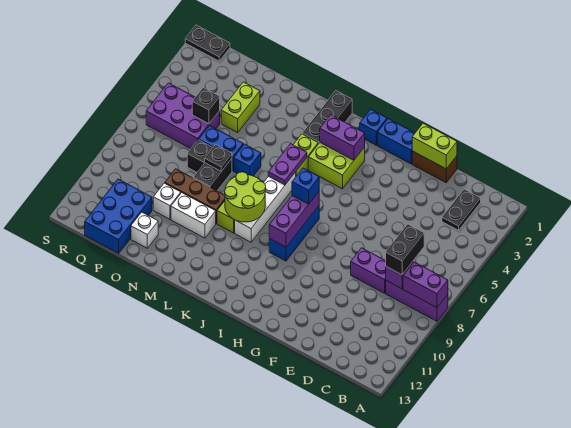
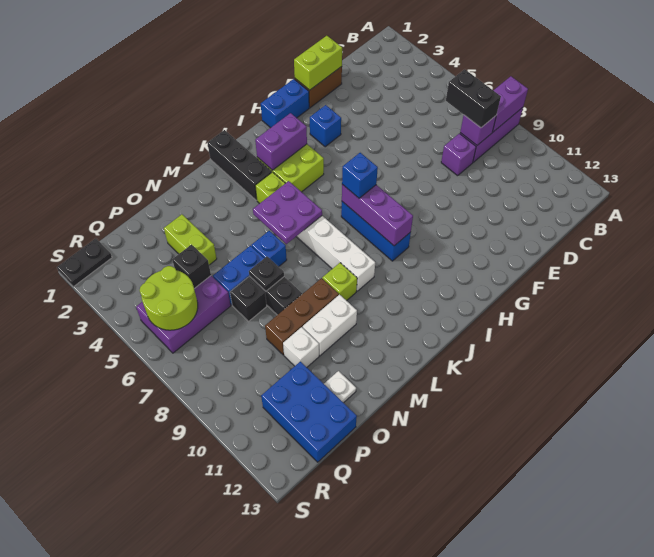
black plate C2:C3 level 1 -> none
purple brick D8:E8 level 1 -> purple brick D8 level 1
blue brick I1 level 1 -> blue brick G3 level 1
purple plate K5:K6 level 2 -> purple plate K5:L6 level 2
lime round brick K8:L9 level 2 -> lime round brick Q5:R6 level 2
white brick O12 level 1 -> white plate O12 level 1

